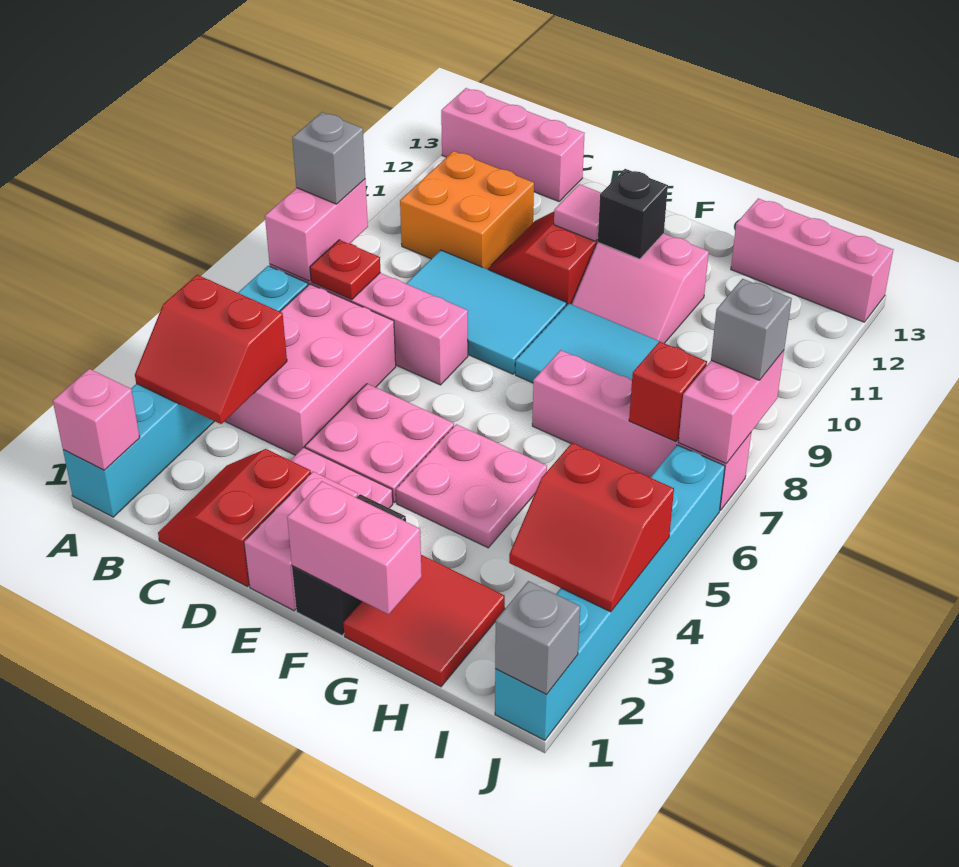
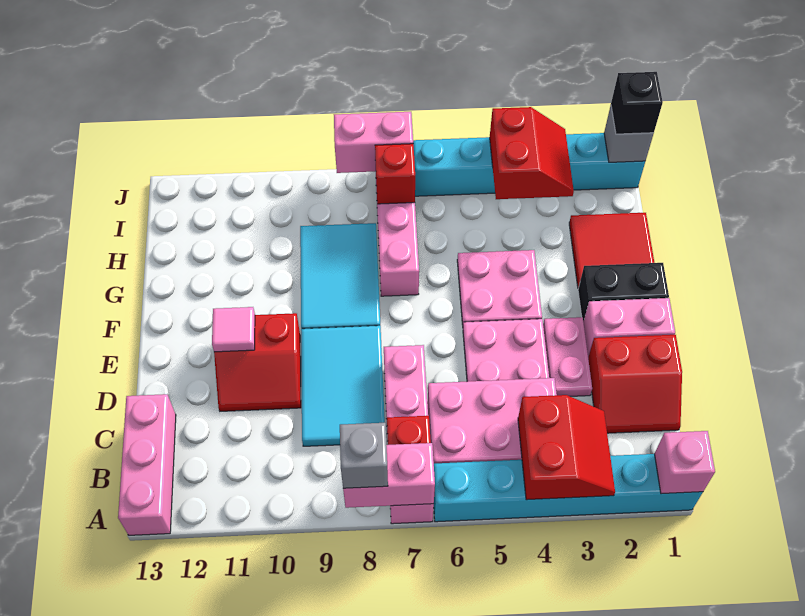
orange brick B10:C11 level 1 -> none
pink brick F1:G1 level 2 -> none
pink slope F10:G11 level 1 top 11 -> none
black brick F11 level 2 -> black brick J1 level 3
pink brick H13:J13 level 1 -> none
grey brick J8 level 3 -> none

